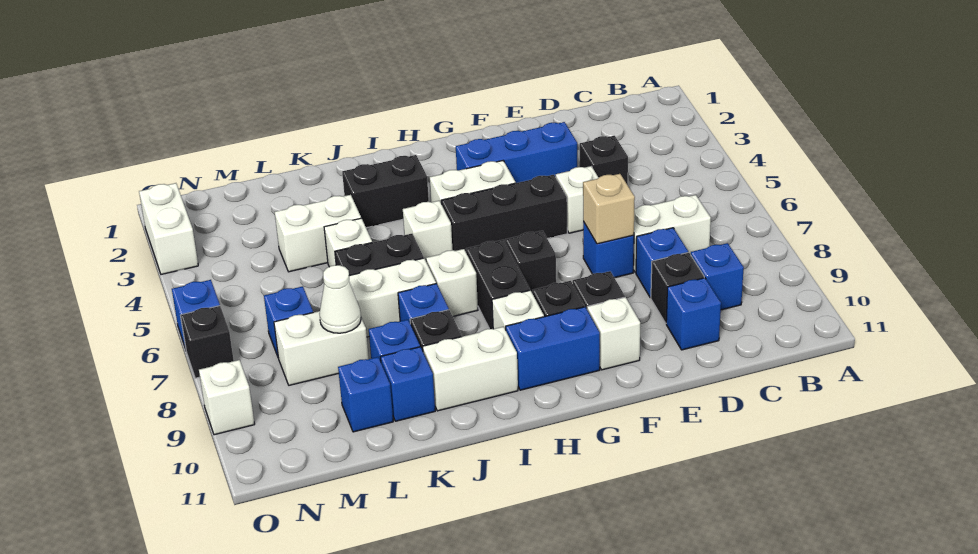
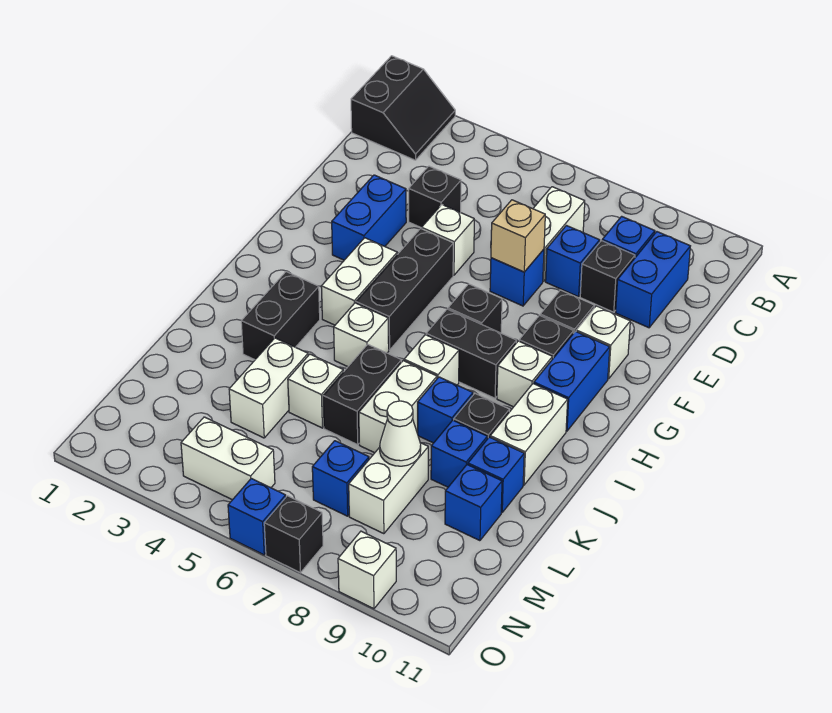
none -> black slope A1:B2 level 1 top 1
blue brick D10 level 1 -> blue brick C10:D10 level 1
blue brick E3:G3 level 1 -> blue brick E3:F3 level 1
white brick O2:O3 level 1 -> white brick N4:N5 level 1

